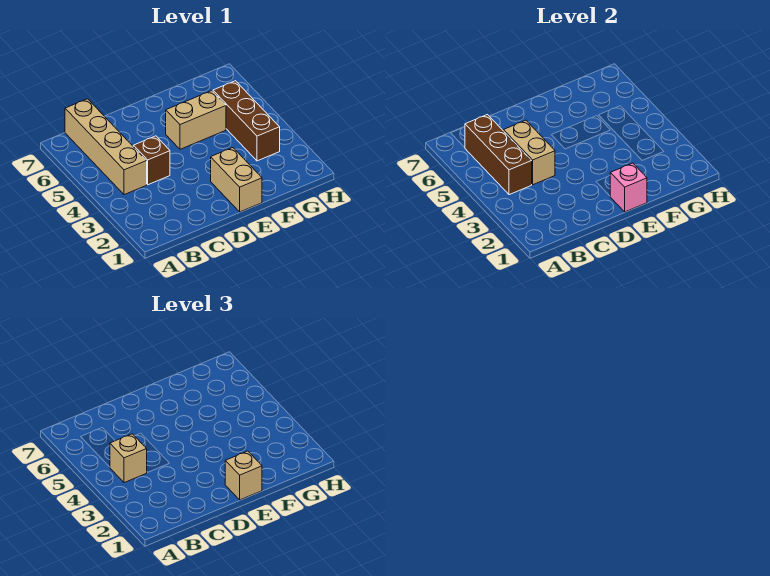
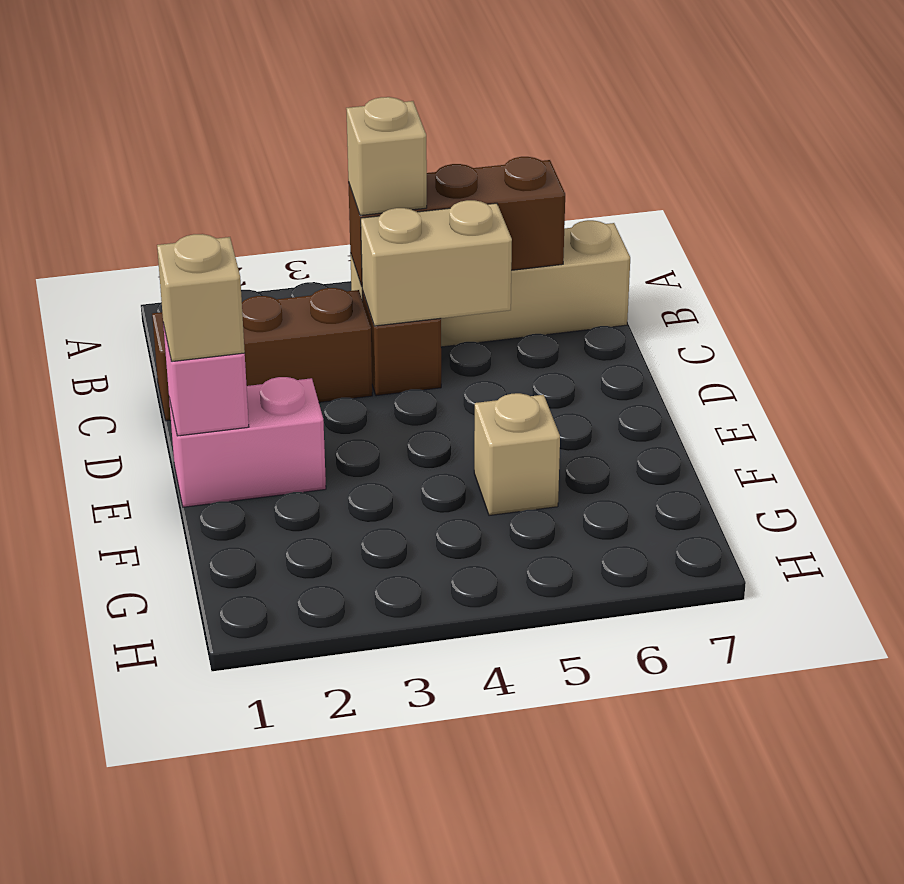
tan brick E1:E2 level 1 -> pink brick E1:E2 level 1
tan brick E5:F5 level 1 -> tan brick F5 level 1
brown brick G3:G5 level 1 -> brown brick C1:C3 level 1

